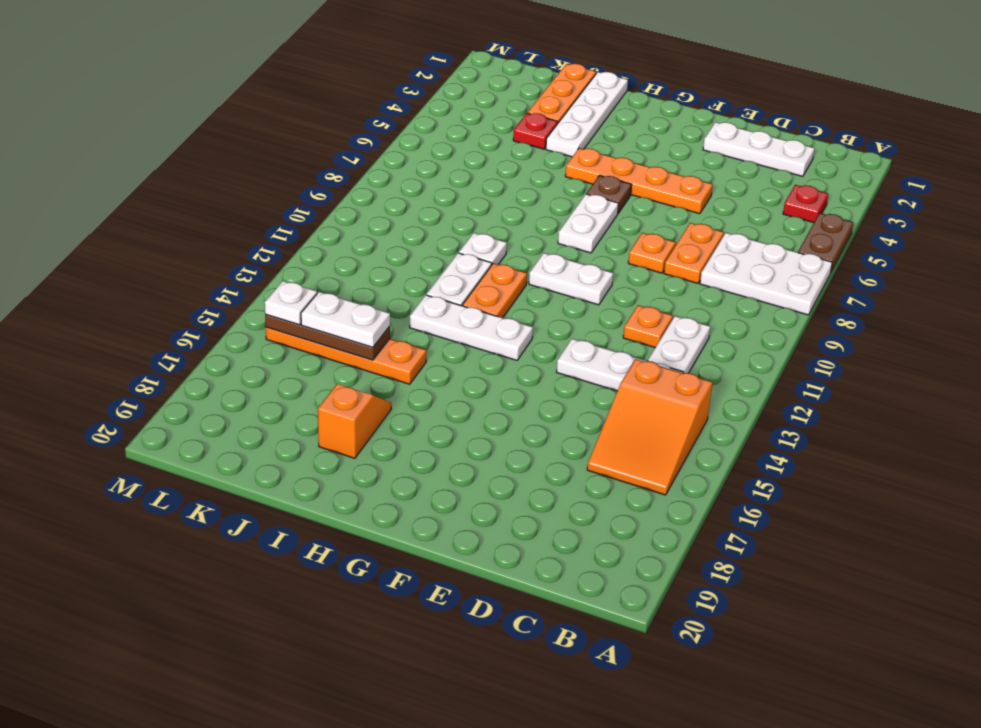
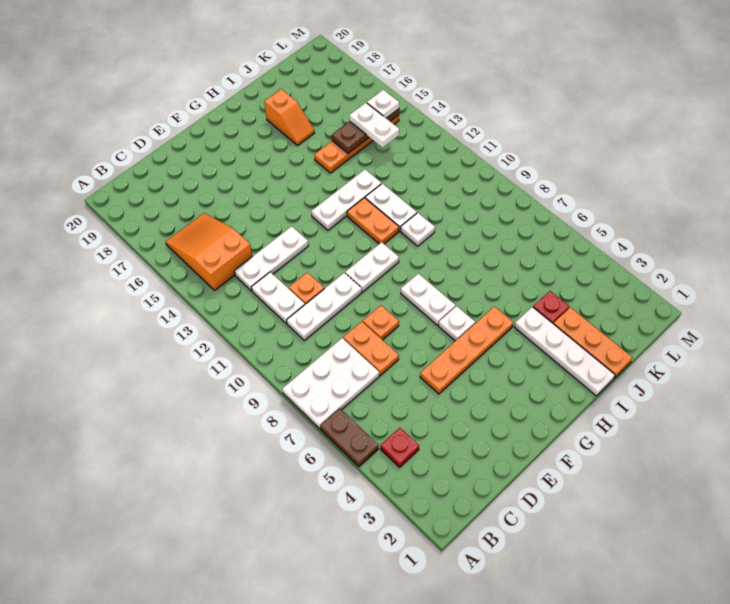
white plate C2:E2 level 1 -> white plate C10:E10 level 1
brown plate G6 level 1 -> white plate G6 level 1
white plate J15:K15 level 3 -> white plate K14:K15 level 3

